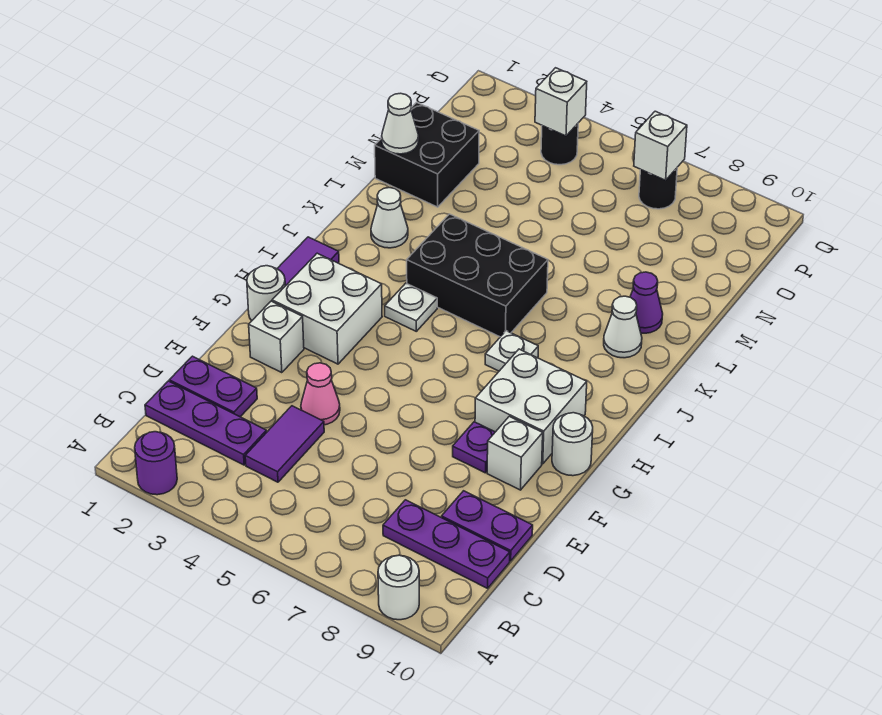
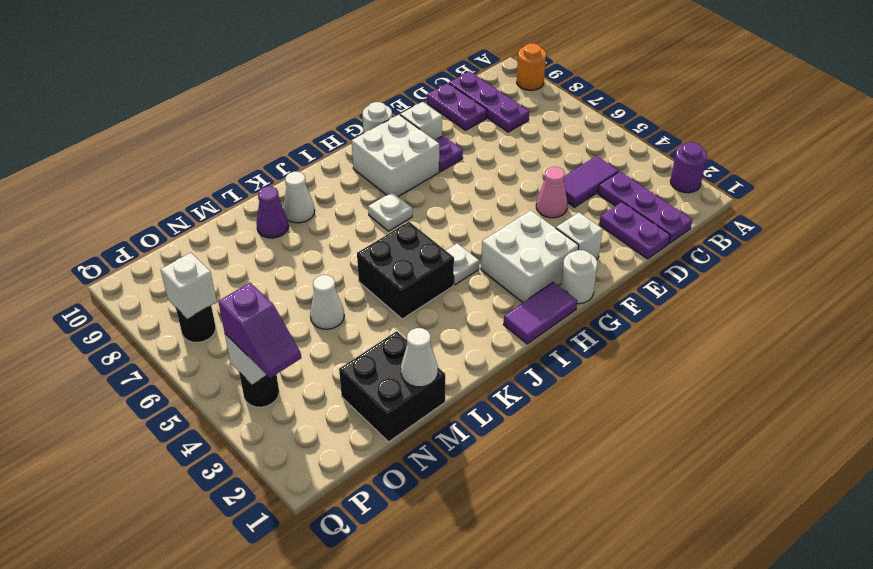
white round brick A9 level 1 -> orange round brick A9 level 1
black brick J4:K6 level 1 -> black brick J4:K5 level 1
white cone K2 level 1 -> white cone M5 level 1
none -> purple slope P3:P4 level 3 top 4

